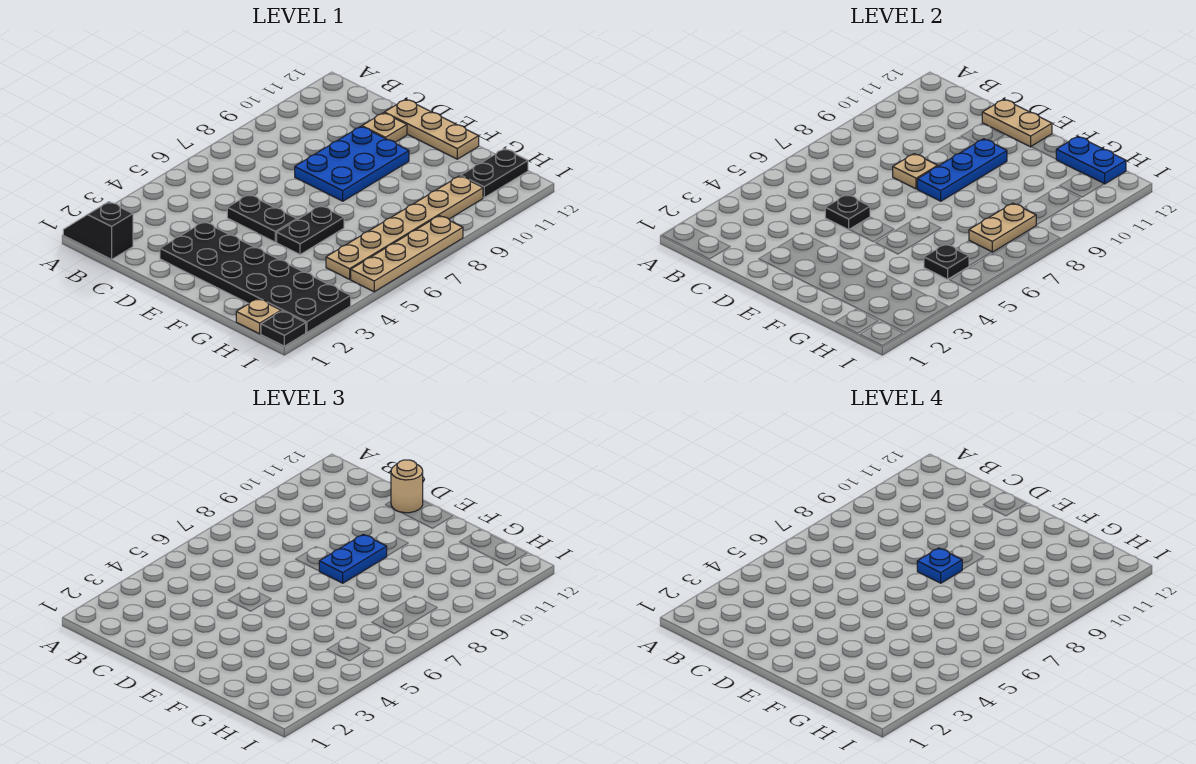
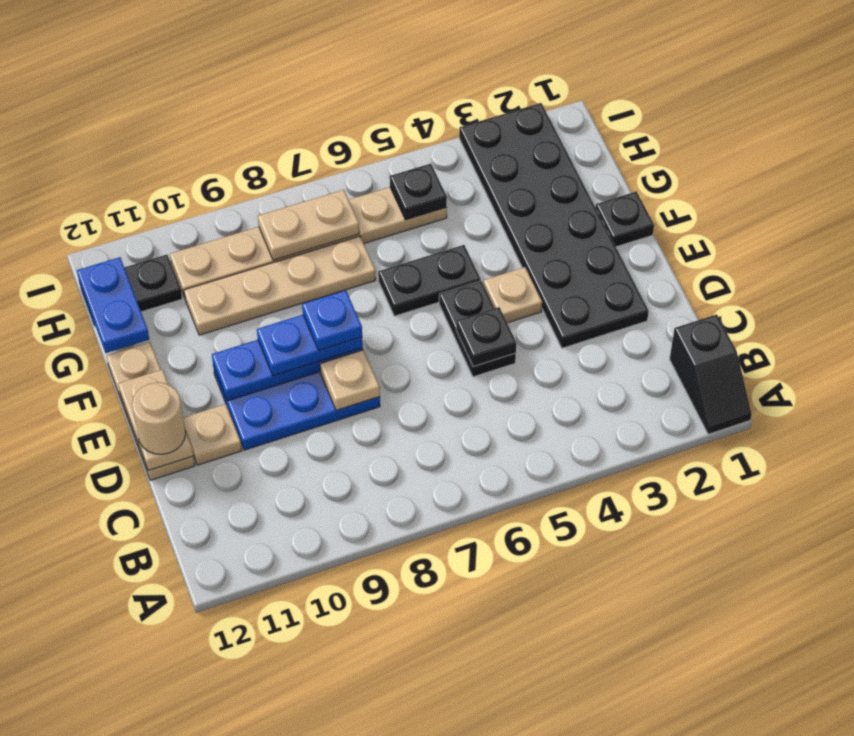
tan plate H1 level 1 -> tan plate E4 level 1
black plate I1 level 1 -> black plate F1 level 1
tan plate I5:I8 level 1 -> tan plate G7:G10 level 1

